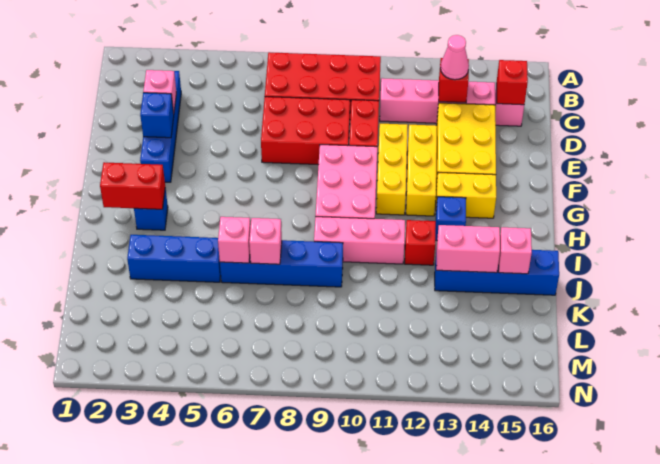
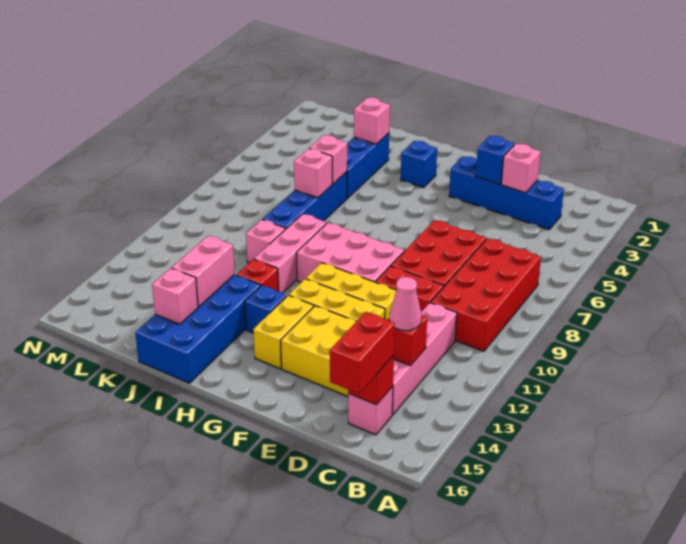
red brick H2:H3 level 2 -> red brick C15:C16 level 3
none -> pink brick J3 level 2
none -> pink brick J10 level 1
blue brick J13:J16 level 1 -> blue brick I13:J16 level 1

